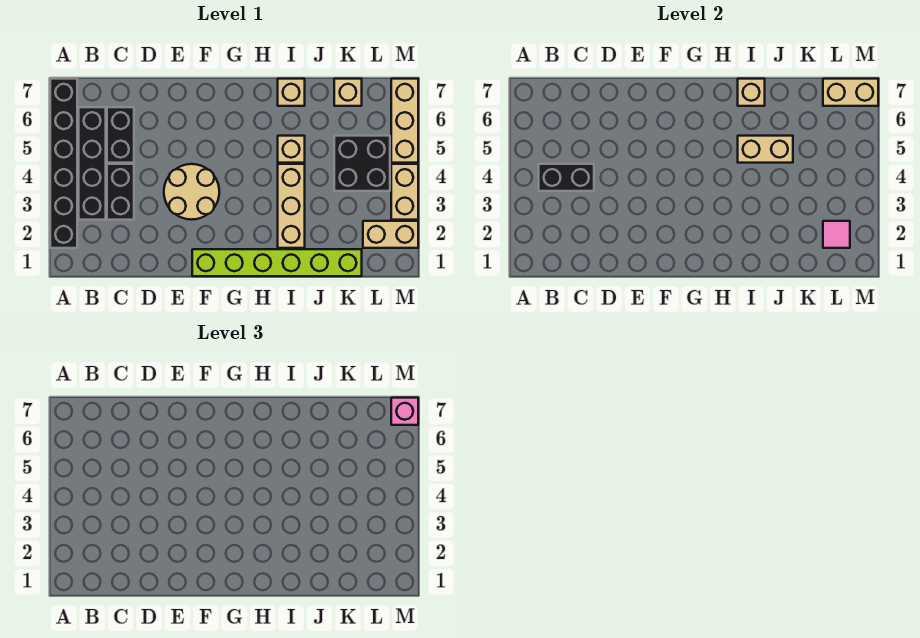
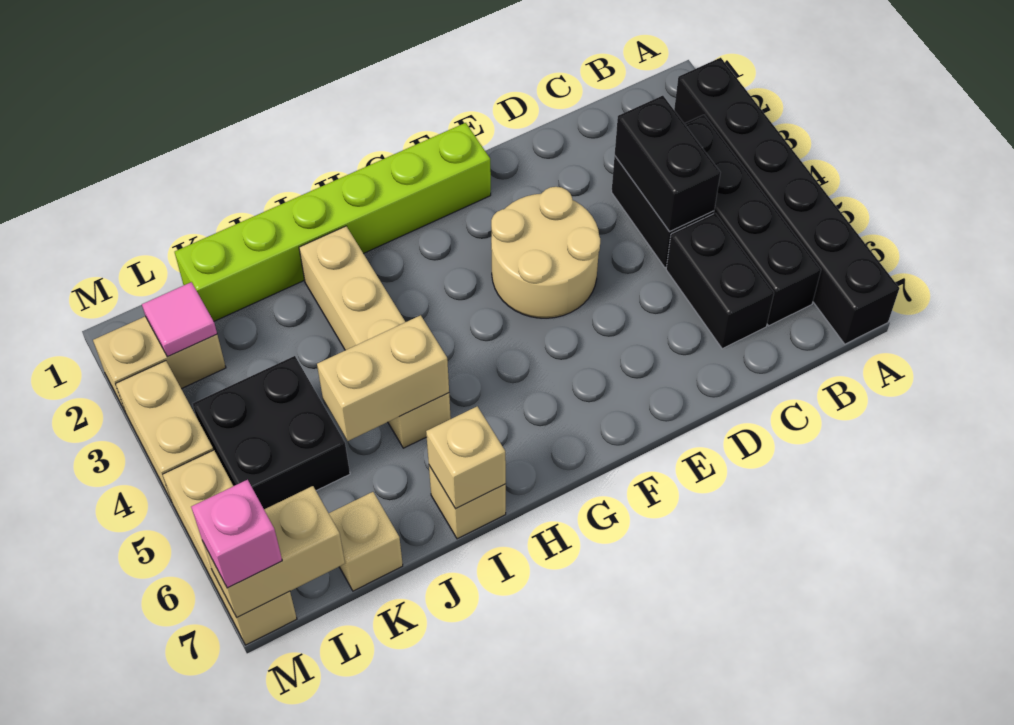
black brick B4:C4 level 2 -> black brick C3:C4 level 2

